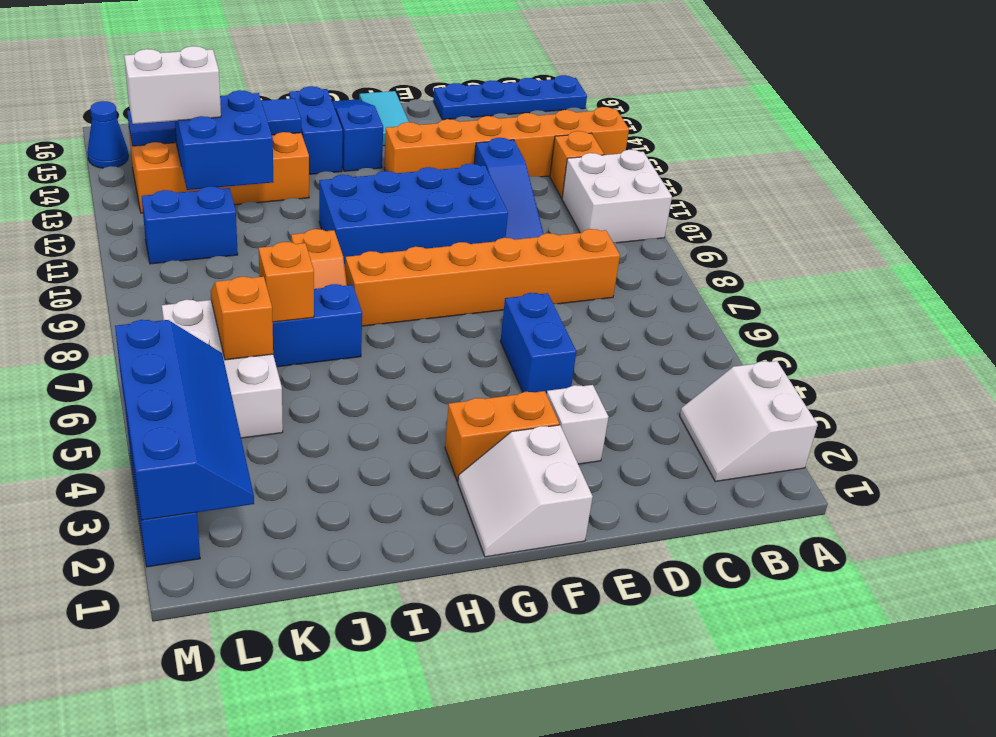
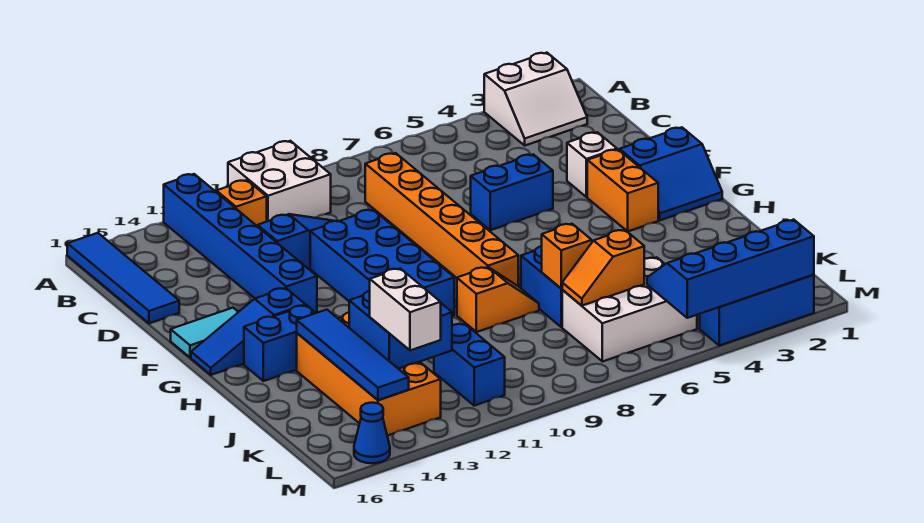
orange brick A13:F13 level 1 -> blue brick A13:F13 level 1
blue plate A16:D16 level 1 -> blue tile A16:D16 level 1
white slope F1:G2 level 1 top F -> blue slope F1:G2 level 1 top F

